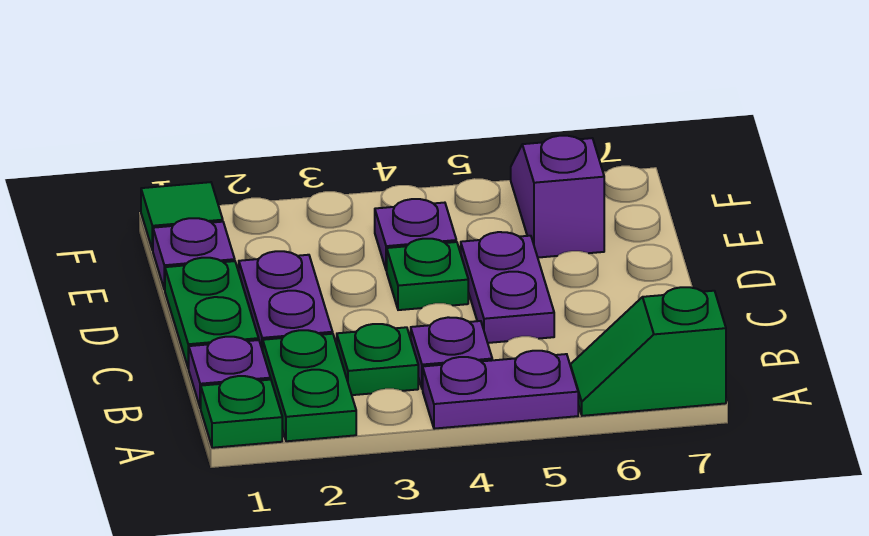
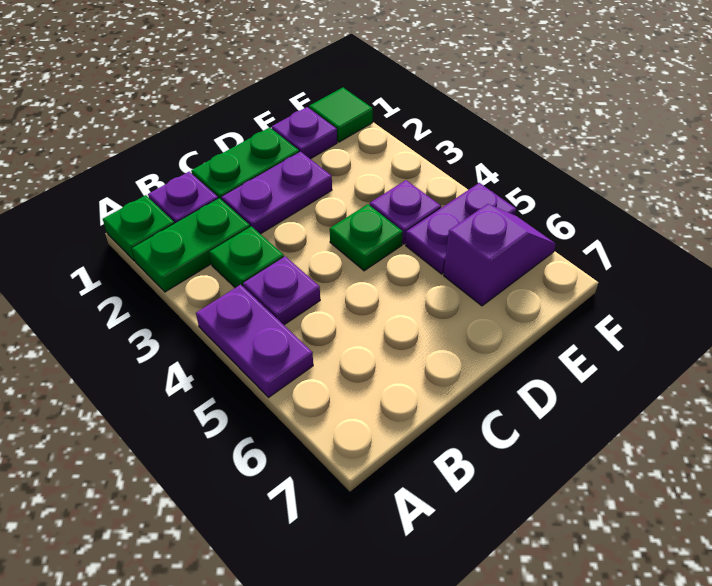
green slope A6:A7 level 1 top 7 -> none
purple plate C5:D5 level 1 -> purple plate E5:F5 level 1

